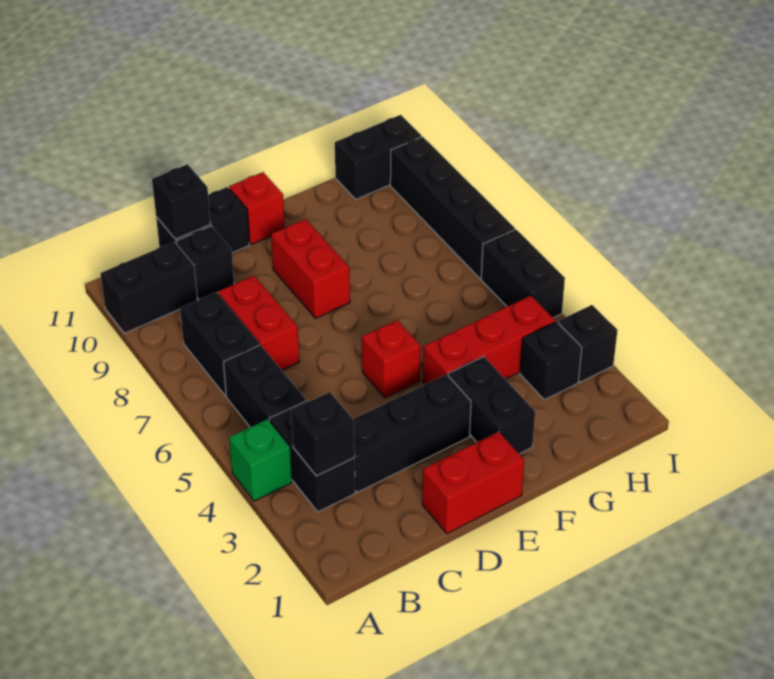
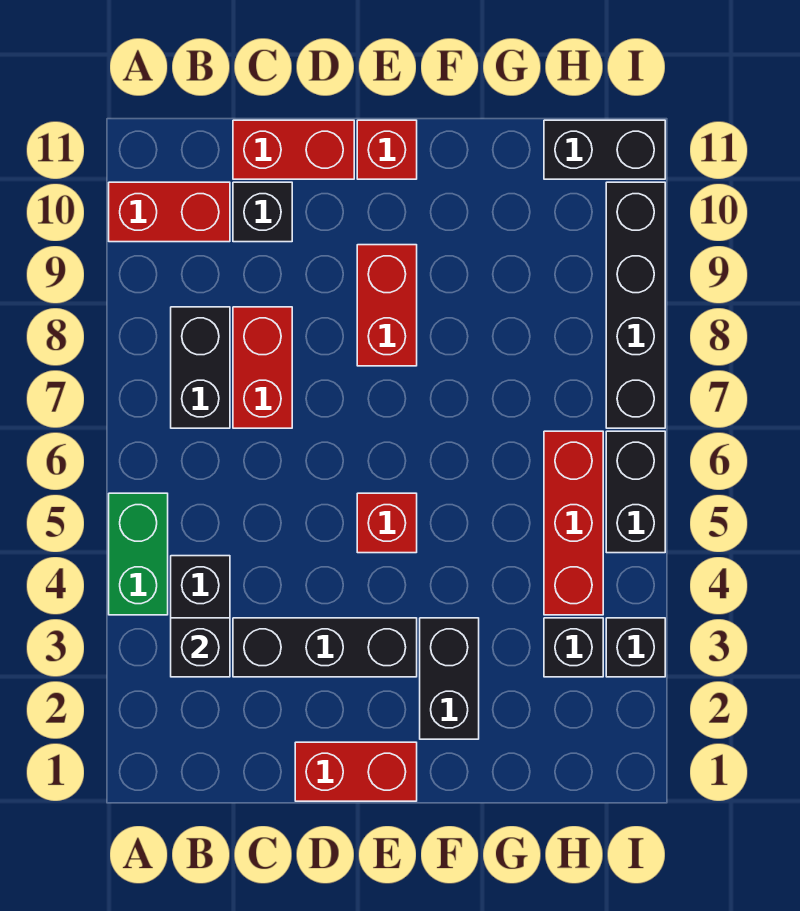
green brick A4 level 1 -> green brick A4:A5 level 1
black brick A10:B10 level 1 -> red brick A10:B10 level 1
black brick B5:B6 level 1 -> none
black brick C11:D11 level 1 -> red brick C11:D11 level 1
black brick C11 level 2 -> none
red brick F4:H4 level 1 -> red brick H4:H6 level 1

